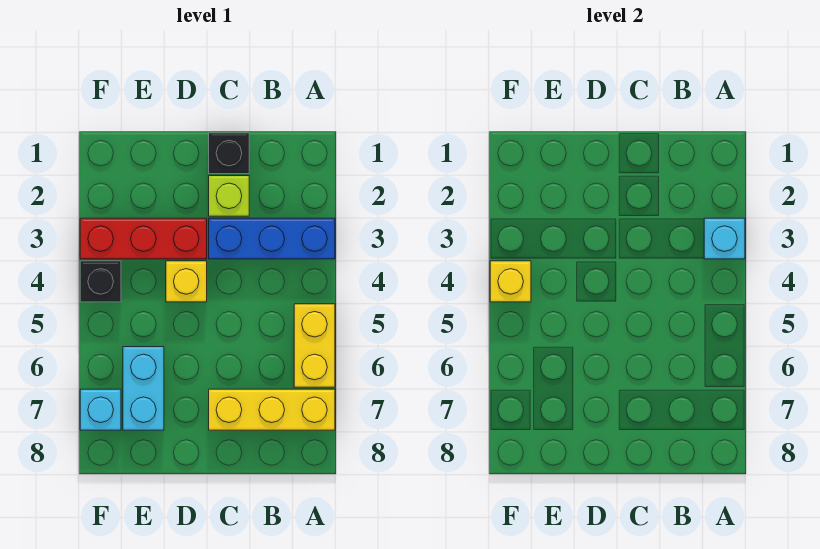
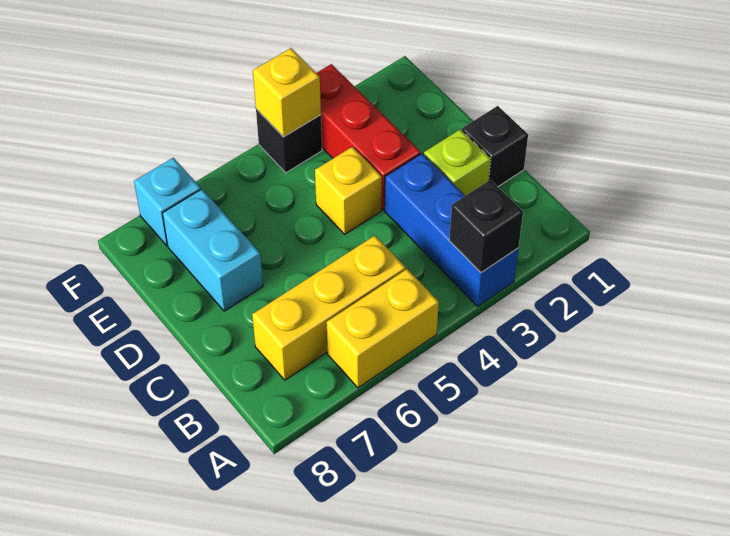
cyan brick A3 level 2 -> black brick A3 level 2
yellow brick A7:C7 level 1 -> yellow brick B5:B7 level 1
cyan brick E6:E7 level 1 -> cyan brick D7:E7 level 1

